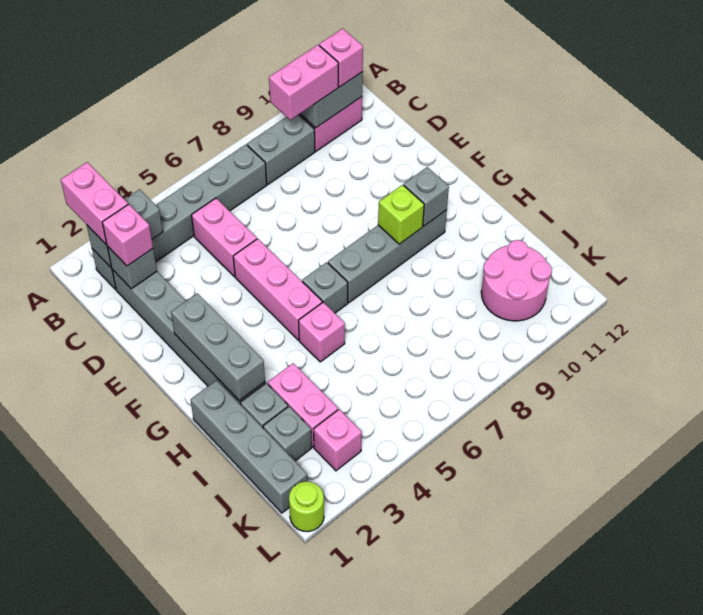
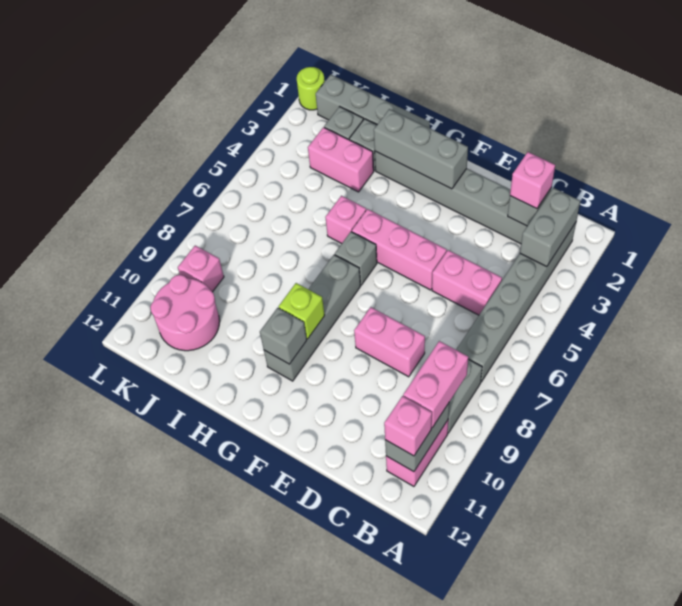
pink brick A2:B2 level 3 -> pink brick D8:E8 level 1
pink brick K3 level 1 -> pink brick K9 level 1

